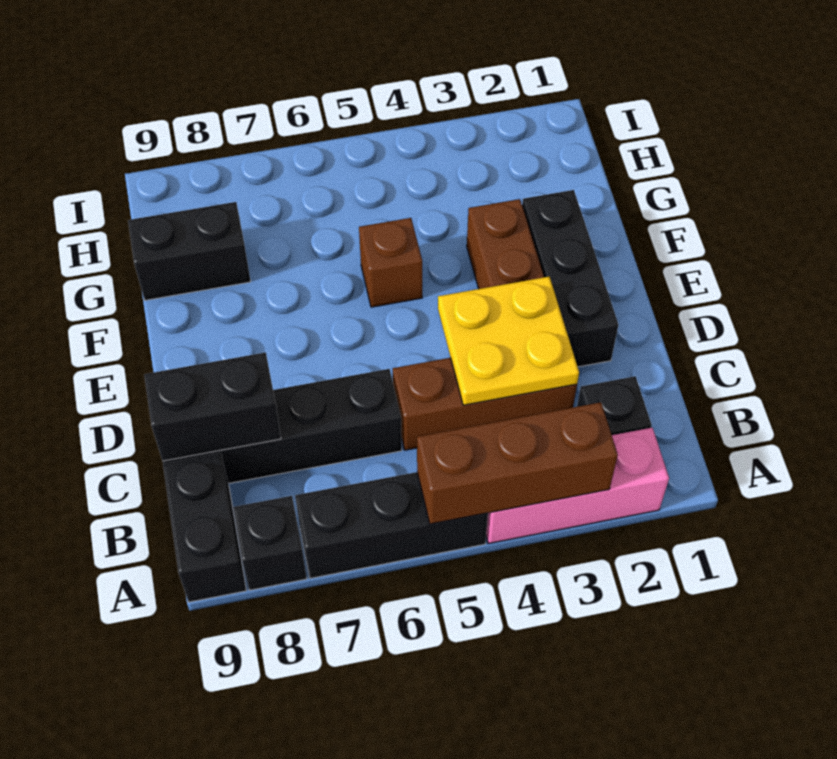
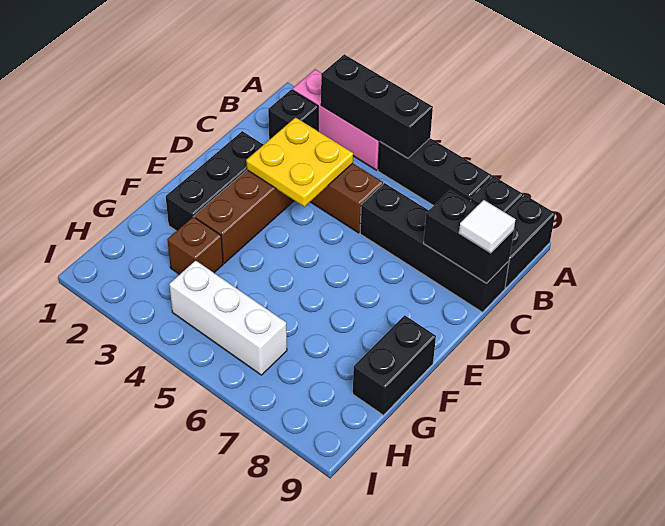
brown brick A3:A5 level 2 -> black brick A3:A5 level 2
none -> white tile C9 level 3
brown brick F5 level 1 -> brown brick G3 level 1
black brick G8:G9 level 1 -> black brick F9:G9 level 1
none -> white brick H4:H6 level 1

